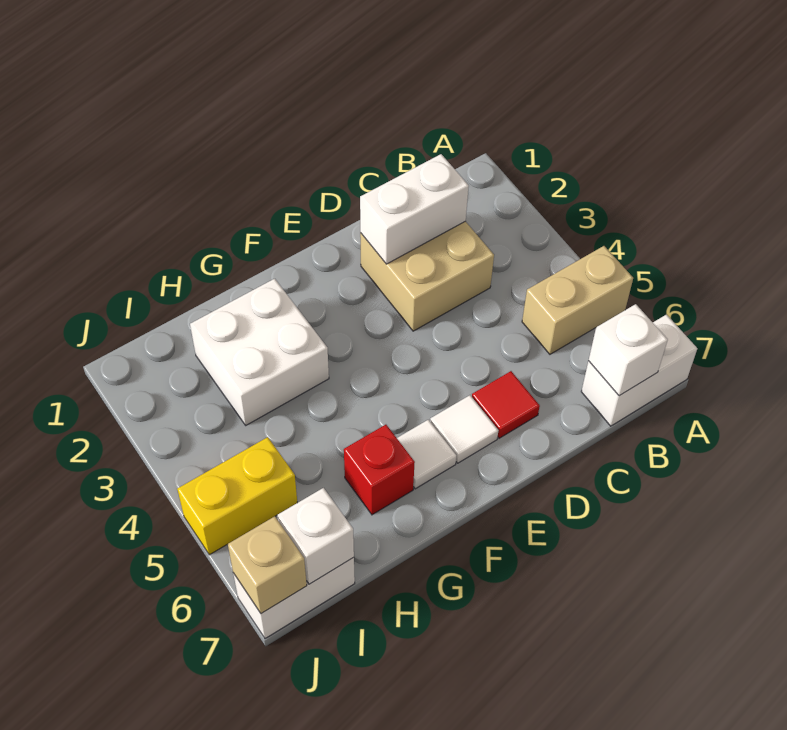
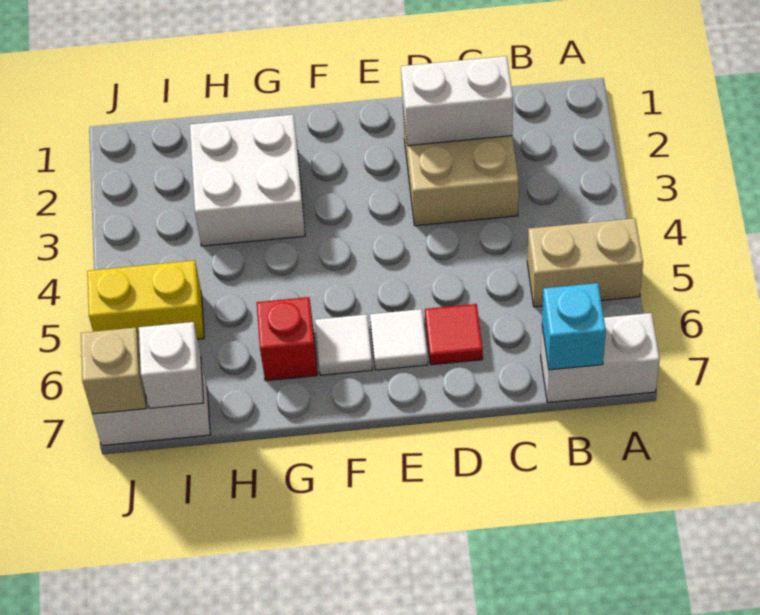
white brick B7 level 2 -> cyan brick B7 level 2

